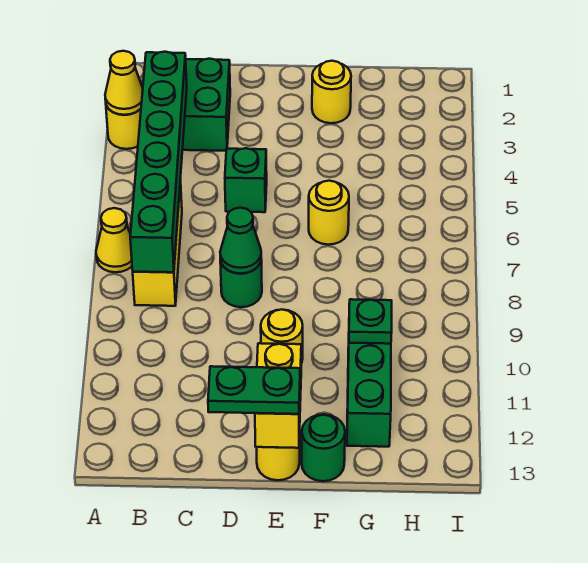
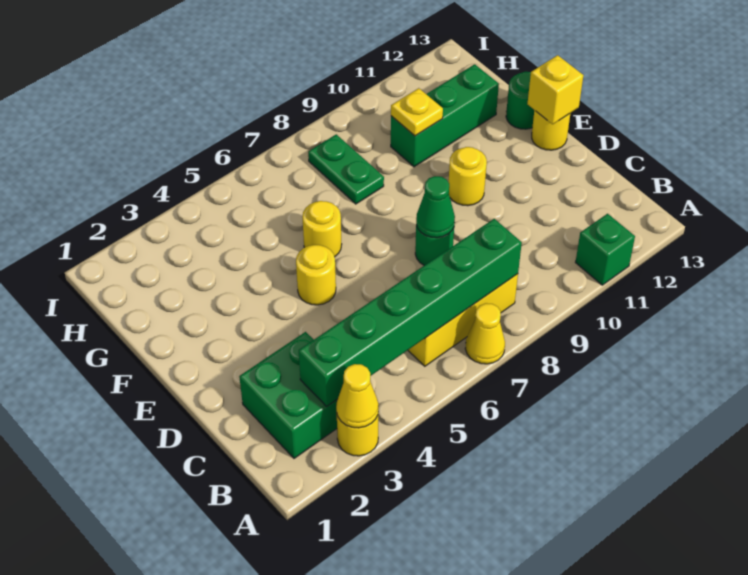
green brick D5 level 1 -> green brick A11 level 1
green plate D13:E13 level 3 -> green plate G8:H8 level 1
yellow brick E12:E13 level 2 -> yellow brick E13 level 2
yellow round brick F2 level 1 -> yellow round brick E5 level 1
green plate G10 level 2 -> yellow plate G10 level 2

